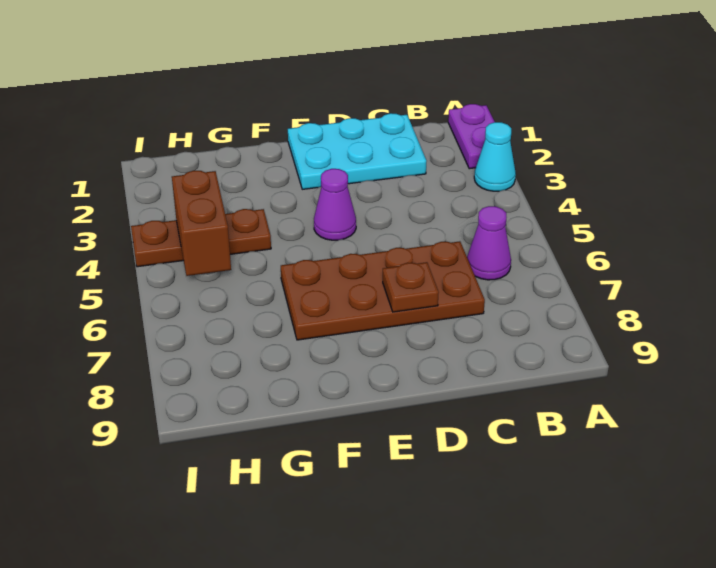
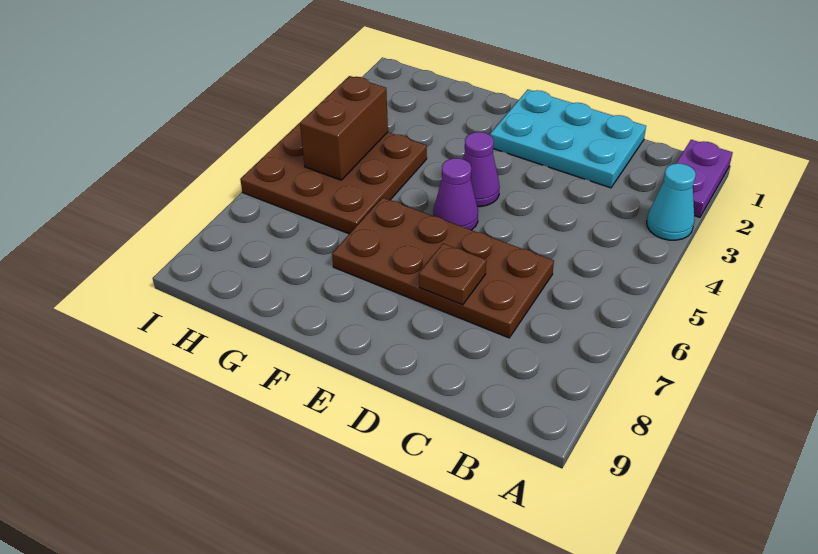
purple cone B6 level 1 -> purple cone E5 level 1
brown plate G4:I4 level 1 -> brown plate G4:I6 level 1

